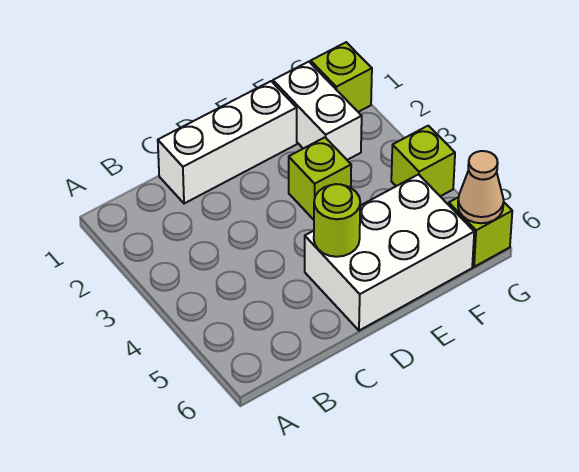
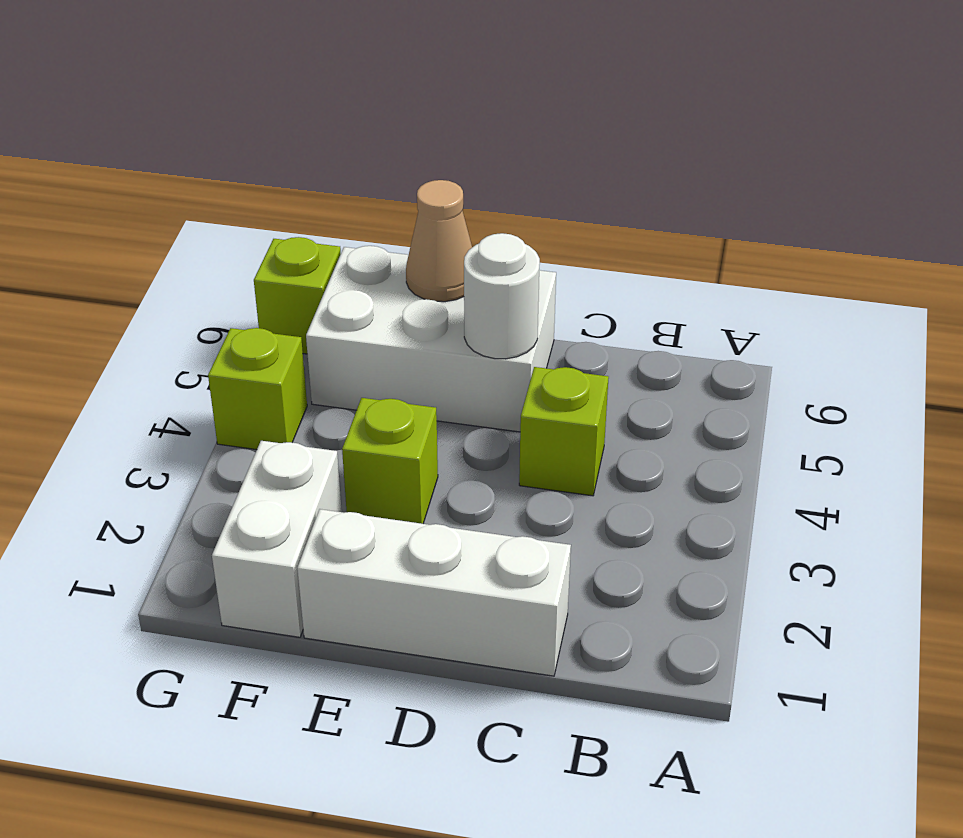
lime round brick D5 level 2 -> white round brick D5 level 2
lime brick G1 level 1 -> lime brick C4 level 1
tan cone G6 level 2 -> tan cone E6 level 2

